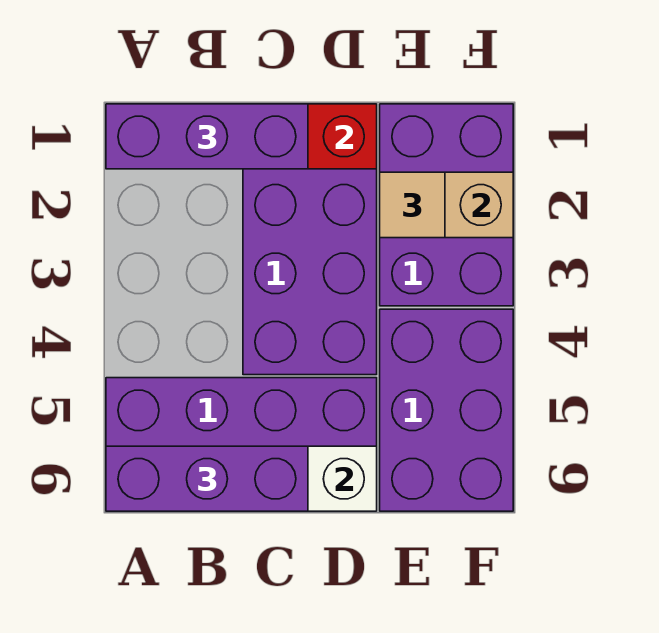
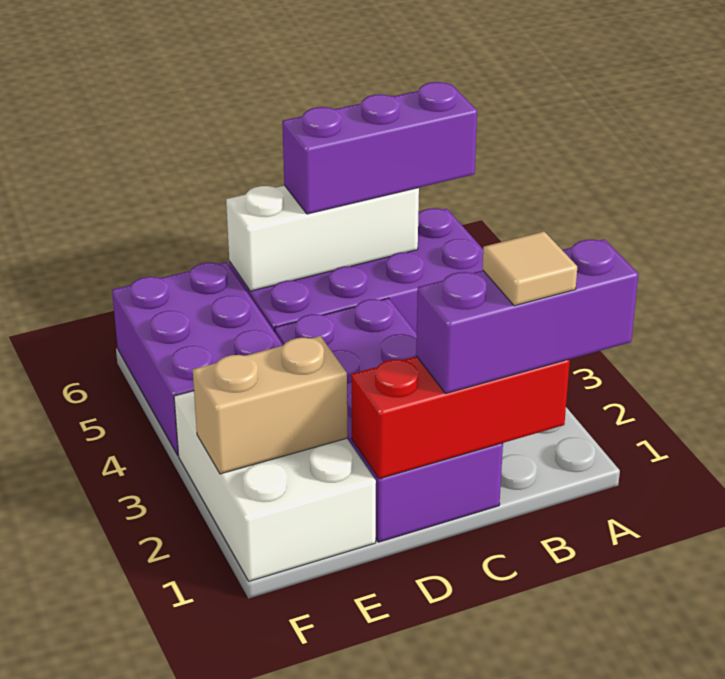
purple brick E1:F3 level 1 -> white brick E1:F3 level 1
tan tile E2 level 3 -> tan tile B1 level 4

